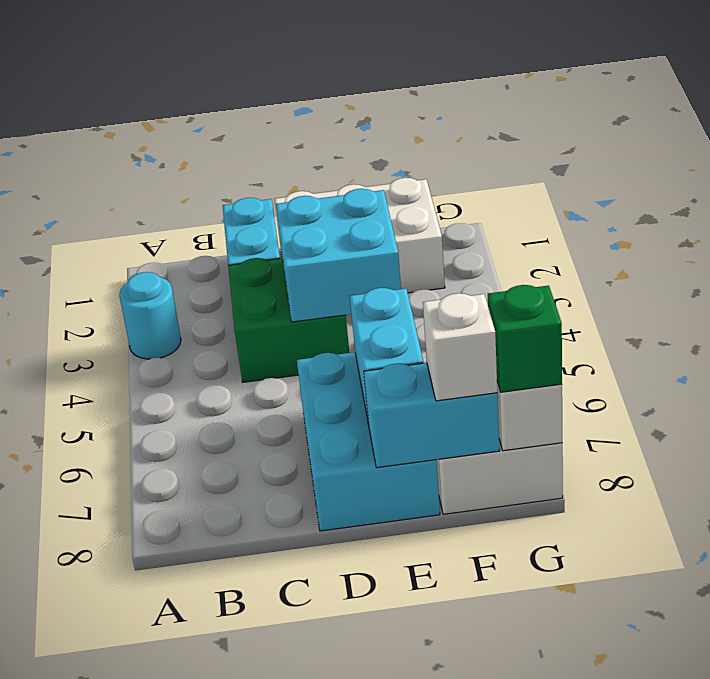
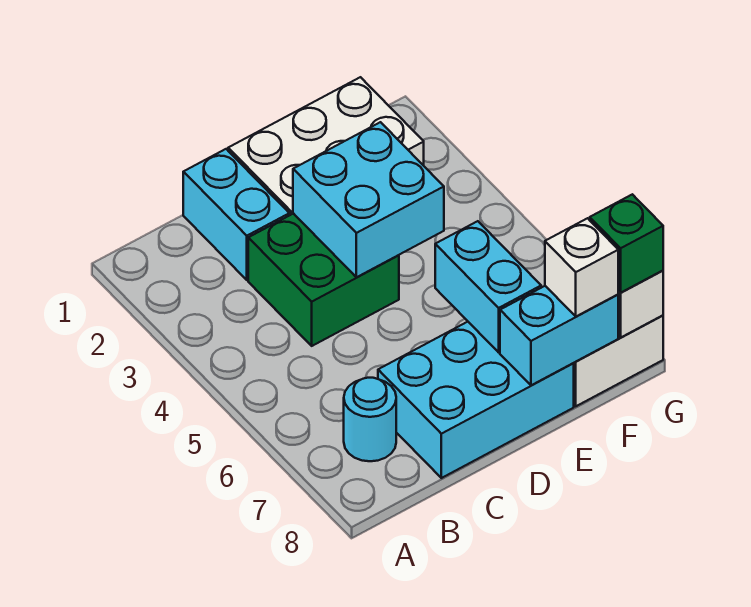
cyan round brick A3 level 1 -> cyan round brick B7 level 1
cyan brick D6:E8 level 1 -> cyan brick C7:E8 level 1

